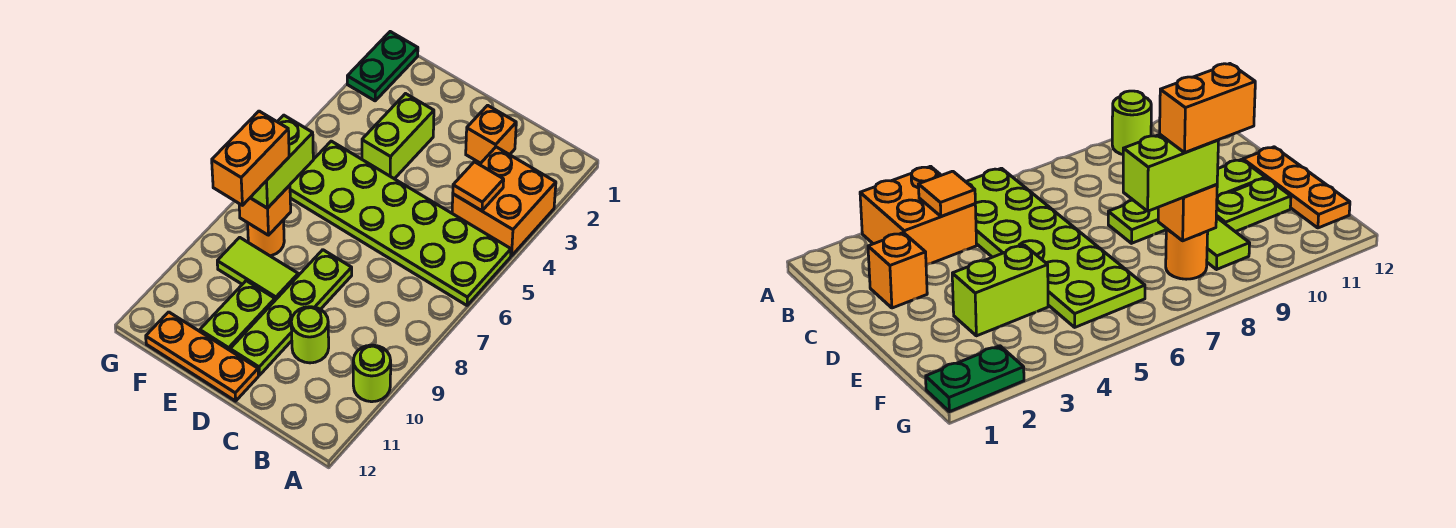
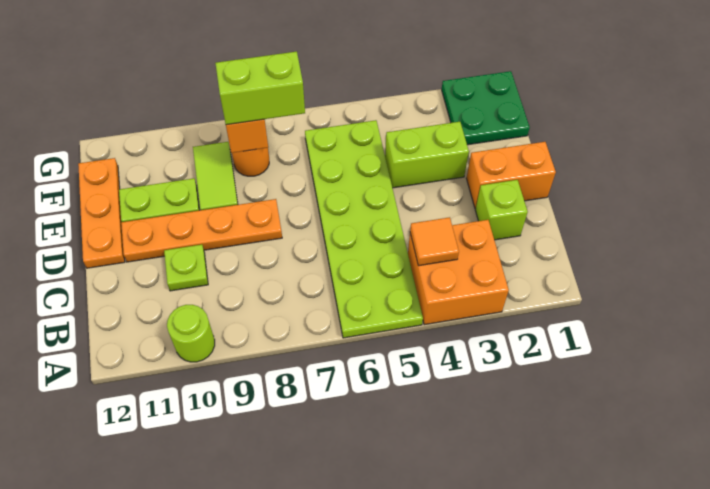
orange brick C2 level 1 -> lime brick C2 level 1
lime round brick C10 level 1 -> lime plate C10 level 1
lime plate D8:D11 level 1 -> orange plate D8:D11 level 1
orange brick F8:F9 level 4 -> orange brick D1:D2 level 1
green plate G1:G2 level 1 -> green plate F1:G2 level 1

